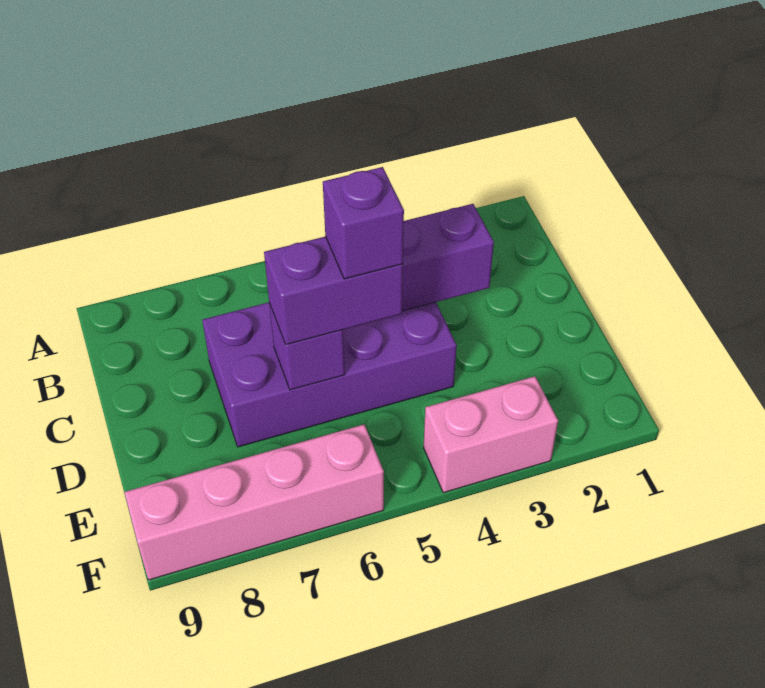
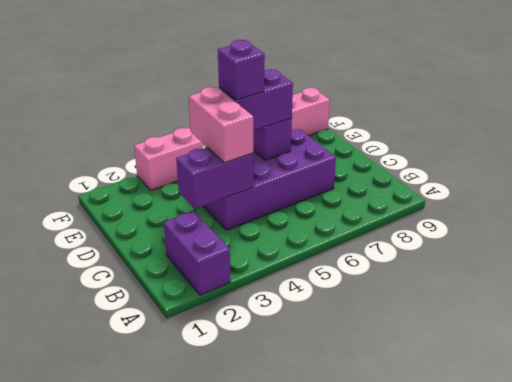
none -> purple brick A2:B2 level 1
none -> pink brick C4:D4 level 3

